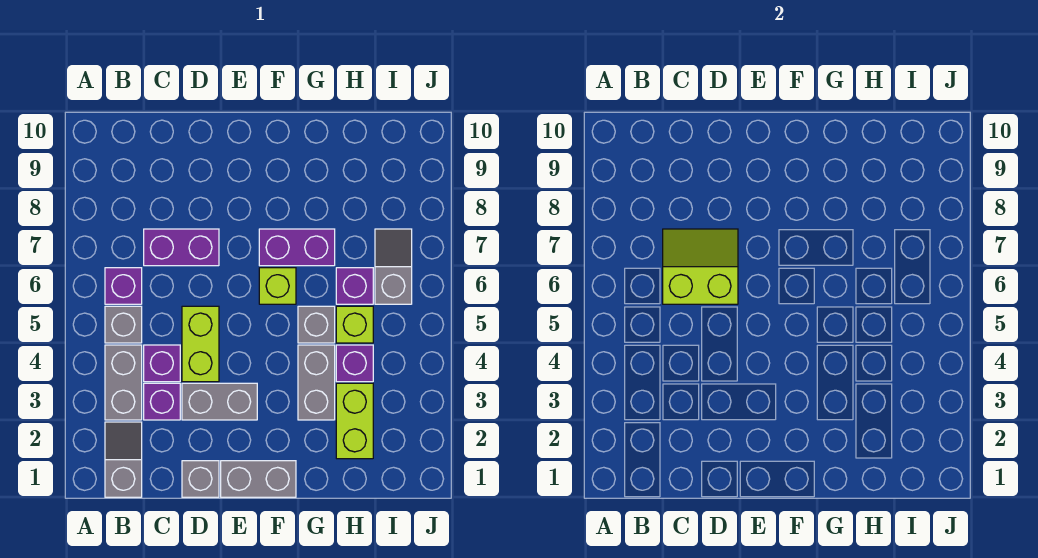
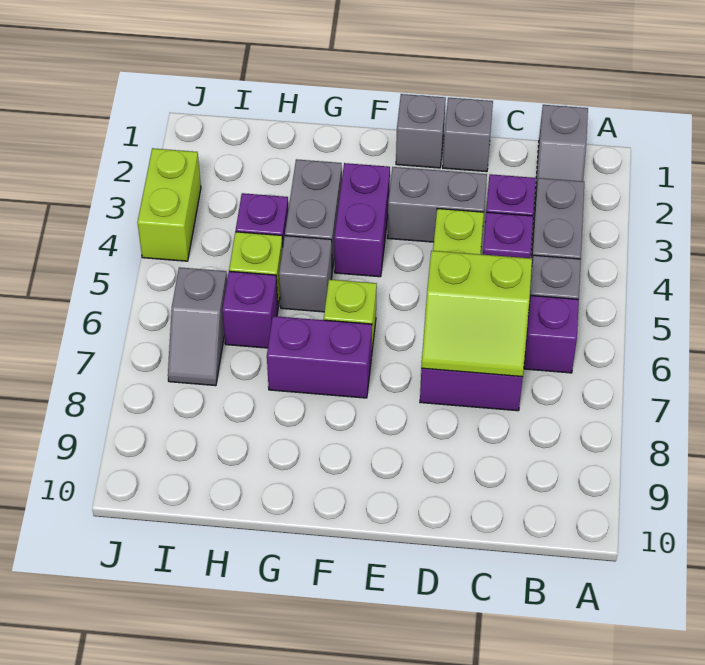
grey brick E1:F1 level 1 -> grey brick E1 level 1
none -> purple brick F3:F4 level 1
lime brick H2:H3 level 1 -> lime brick J3:J4 level 1

